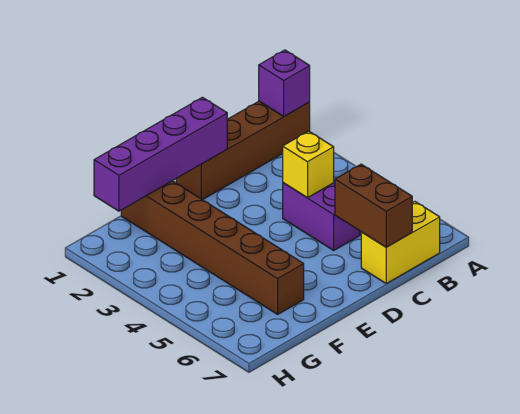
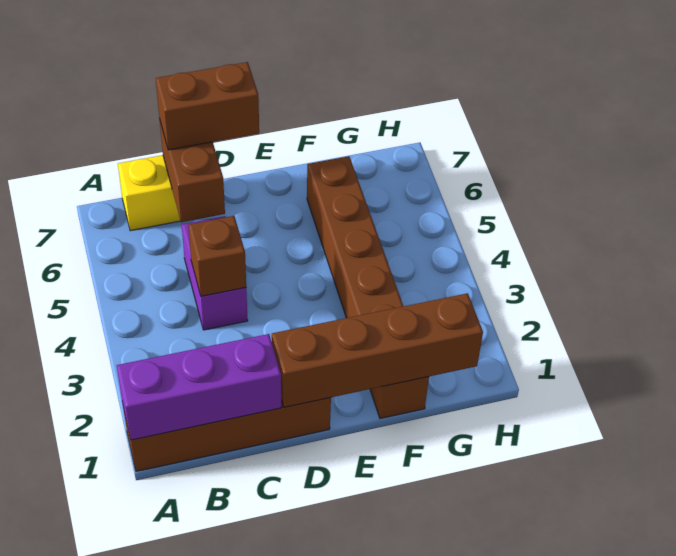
purple brick A1 level 2 -> purple brick A1:C1 level 2
yellow brick C4 level 2 -> brown brick C4 level 2
none -> brown brick C7:D7 level 3
purple brick D1:G1 level 2 -> brown brick D1:G1 level 2

